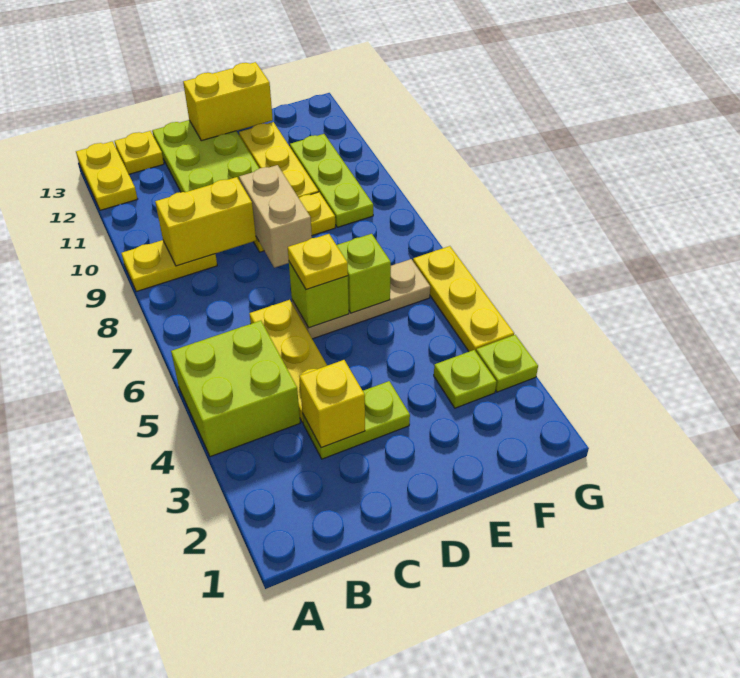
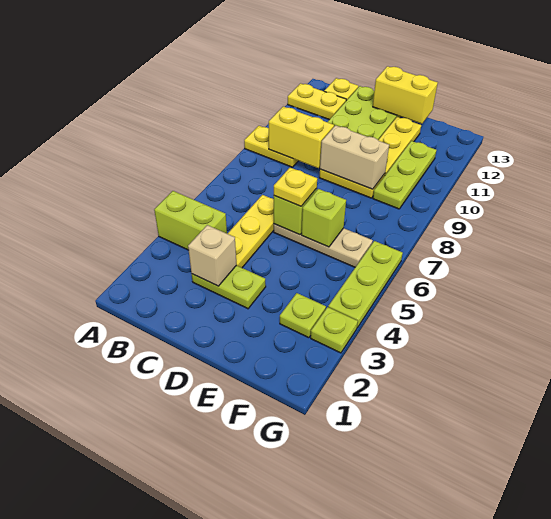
lime brick A4:B5 level 1 -> lime brick A4:B4 level 1
yellow plate A12:A13 level 1 -> yellow plate A12:B12 level 1
yellow brick C3 level 2 -> tan brick C3 level 2
tan brick D8:D9 level 2 -> tan brick D9:E9 level 2
yellow plate G4:G6 level 1 -> lime plate G4:G6 level 1

